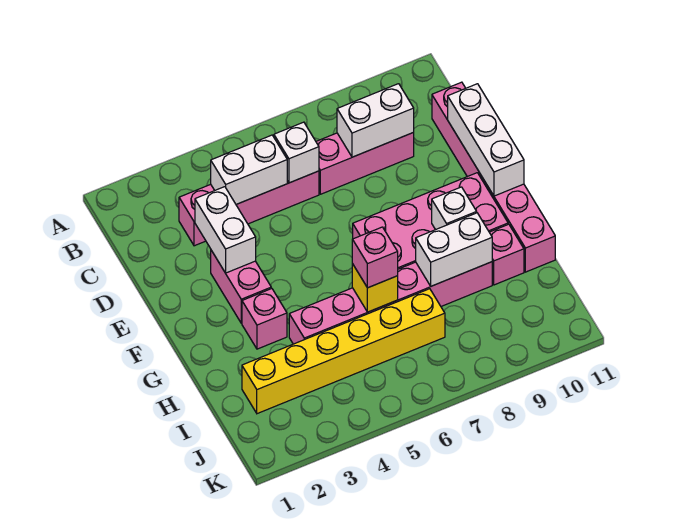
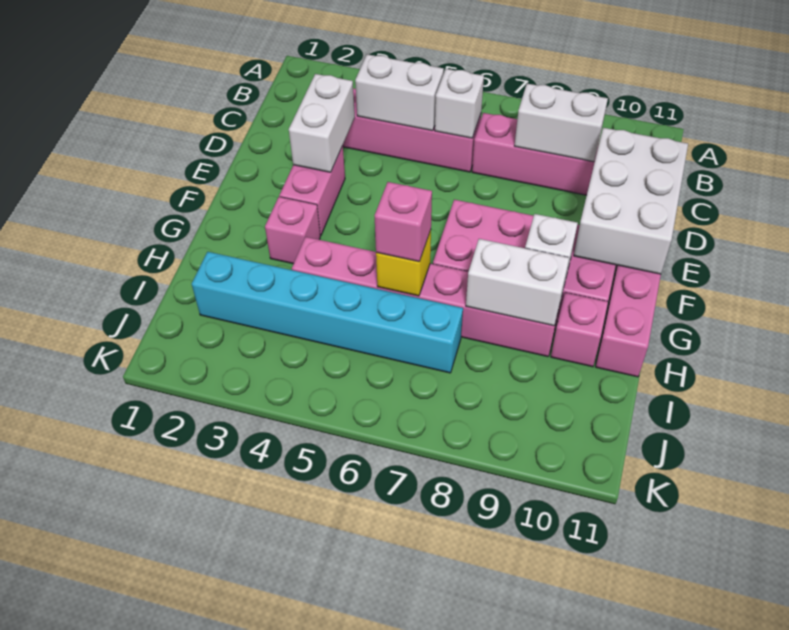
white brick D11:F11 level 2 -> white brick D10:F11 level 2
yellow brick I2:I7 level 1 -> cyan brick I2:I7 level 1

